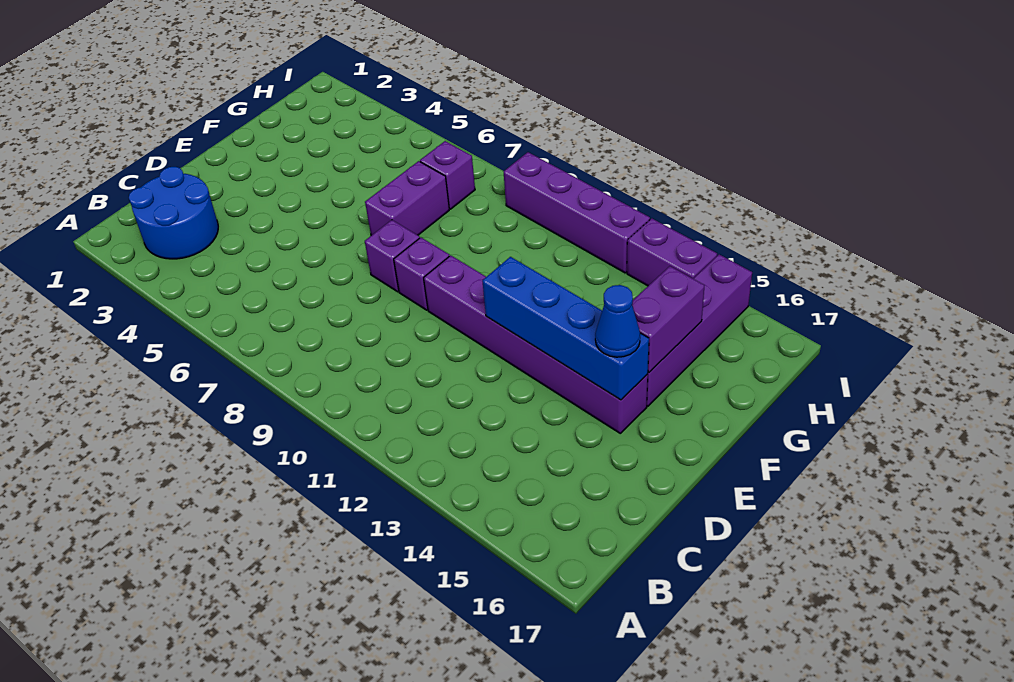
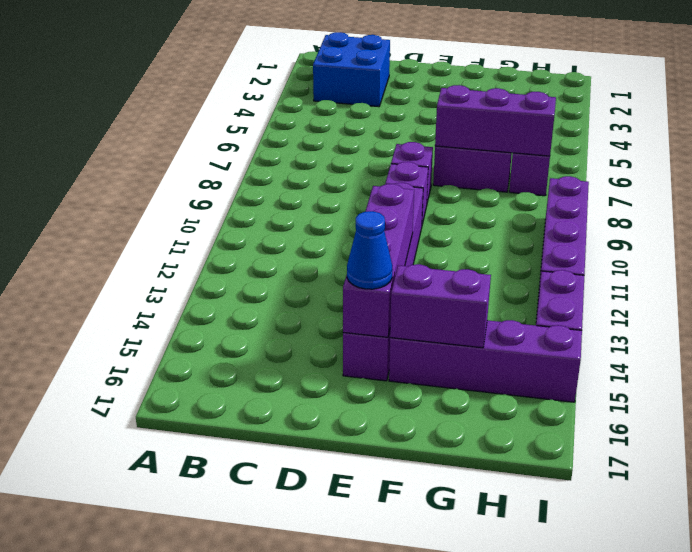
blue round brick B2:C3 level 1 -> blue brick B2:C3 level 1
blue brick E12:E15 level 2 -> purple brick E12:E15 level 2
none -> purple brick F7:H7 level 2

